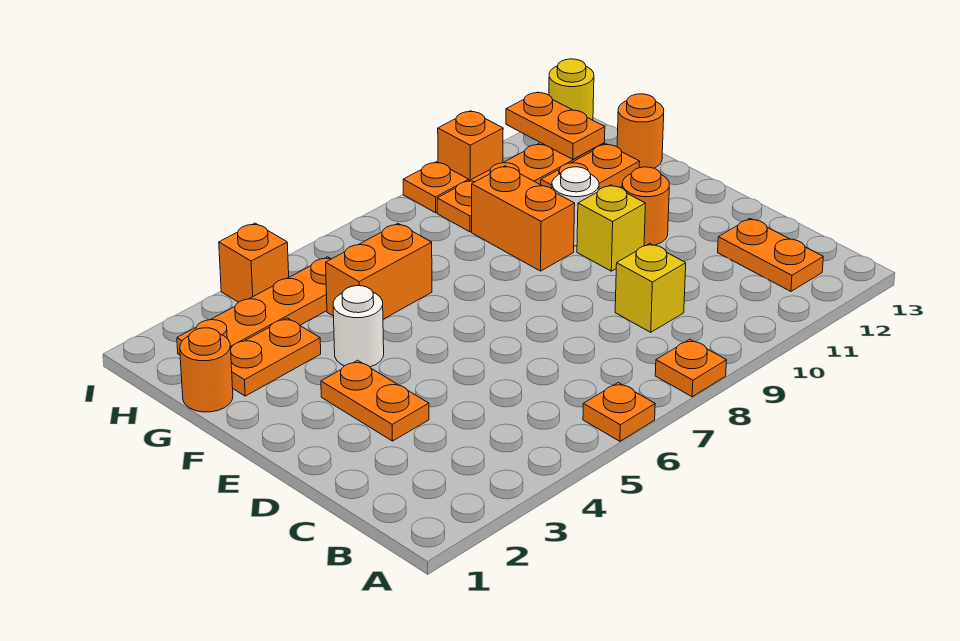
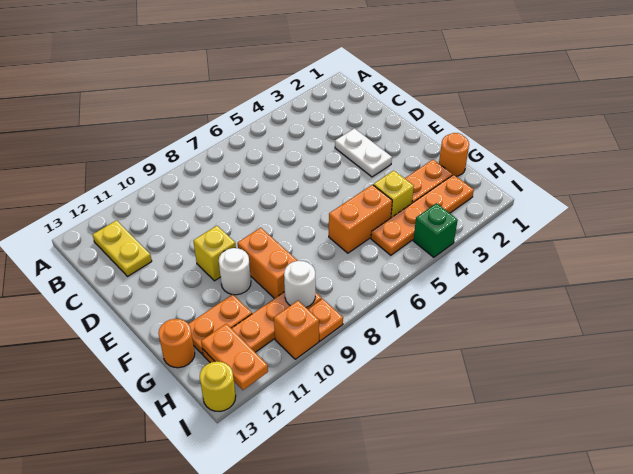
orange plate A6 level 1 -> none
orange plate A8 level 1 -> none
orange plate B12:C12 level 1 -> yellow plate B12:C12 level 1
yellow brick C9 level 1 -> yellow brick G4 level 1
orange plate D3:E3 level 1 -> white plate D3:E3 level 1
orange round brick E11 level 1 -> none
white round brick F4 level 1 -> white round brick H9 level 2
orange brick I4 level 1 -> green brick I4 level 1

